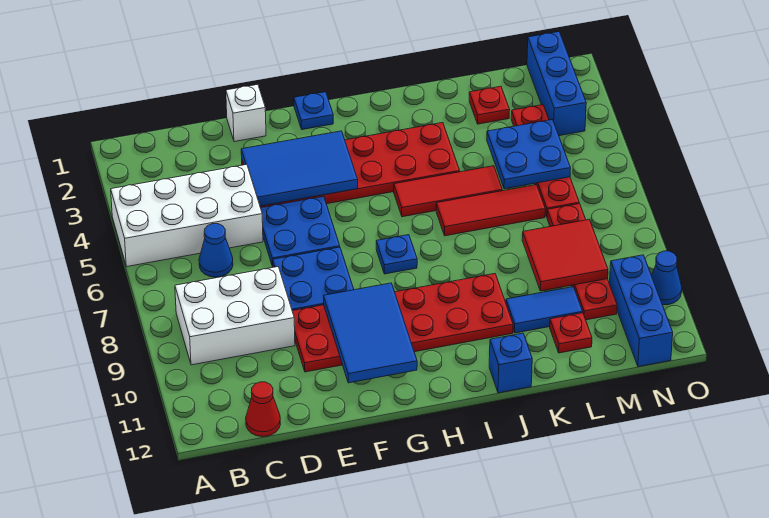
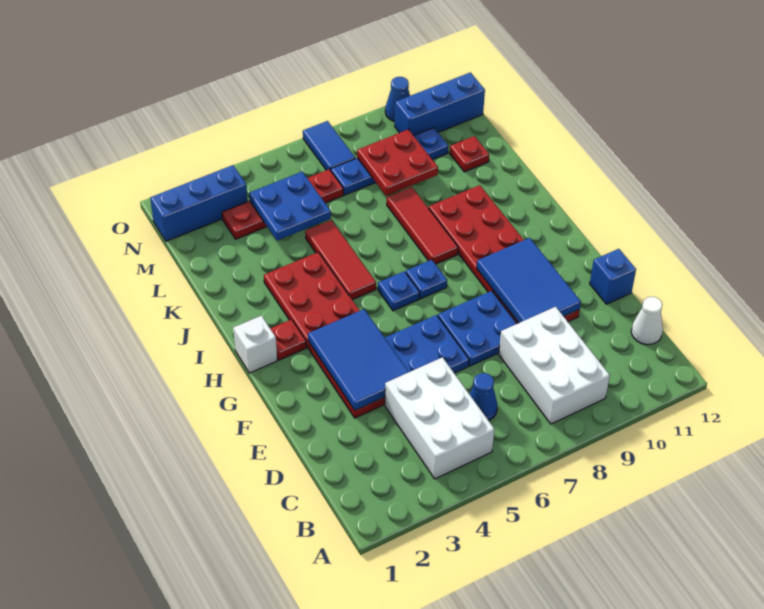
white brick A4:D5 level 1 -> white brick B4:D5 level 1
red cone C12 level 1 -> white cone C12 level 1
white brick E1 level 1 -> white brick H1 level 1
blue tile F9:G11 level 2 -> blue tile E9:G10 level 2
blue plate G1 level 1 -> blue plate H6 level 1
red tile J6:L6 level 1 -> red tile I8:K8 level 1
blue brick J12 level 1 -> blue brick E12 level 1
blue tile K10:L10 level 1 -> blue tile N7:O7 level 1
red plate L2 level 1 -> red plate H2 level 1
red tile L8:M9 level 2 -> red plate L8:M9 level 2
red plate M7:M10 level 1 -> blue plate M7:M10 level 1

